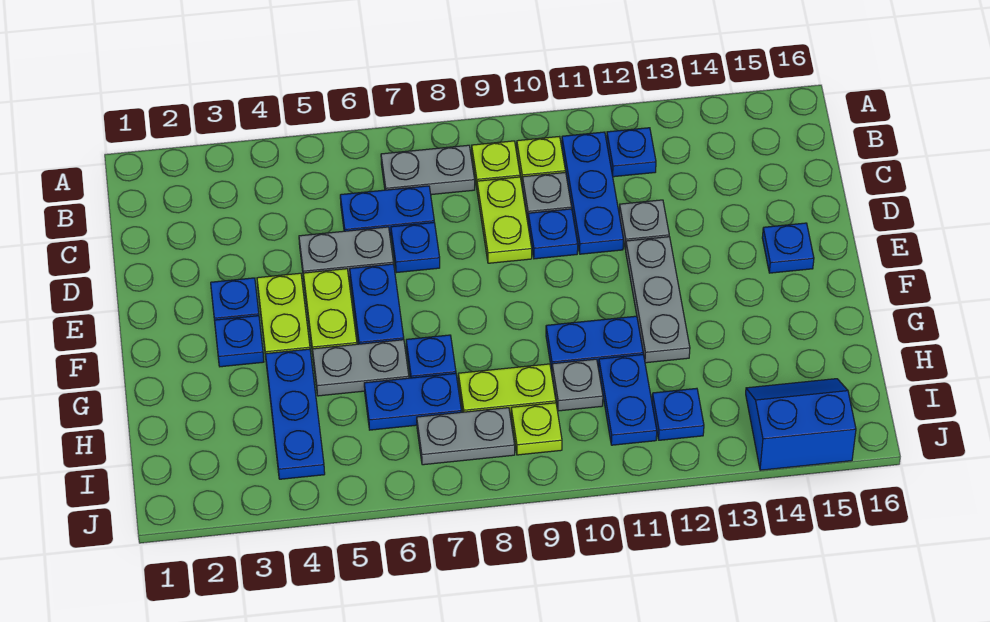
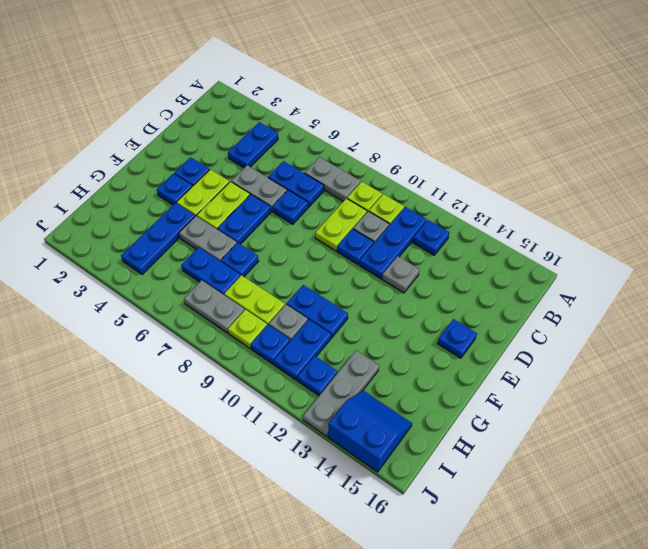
none -> blue plate B4:C4 level 1
grey plate E12:G12 level 1 -> grey plate H13:J13 level 1
none -> blue plate I10 level 1

